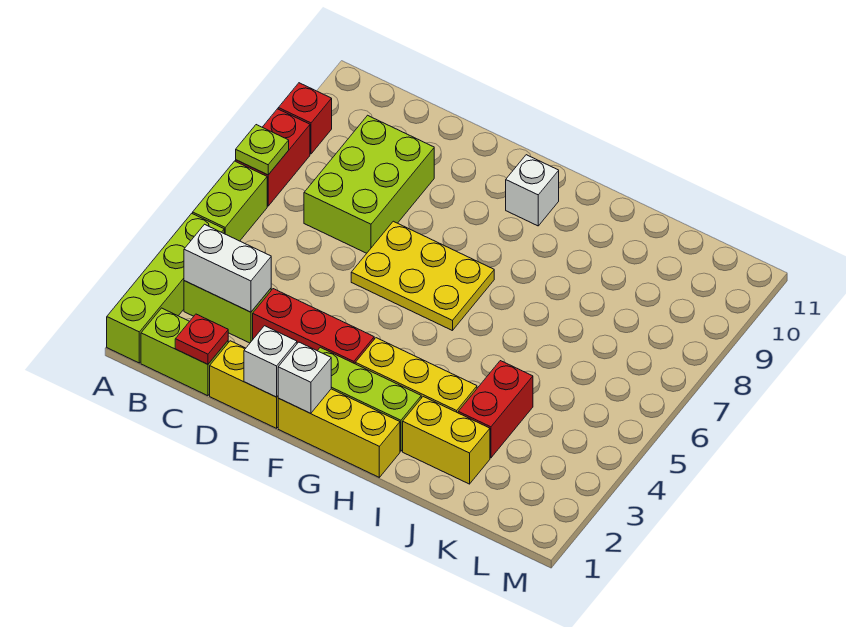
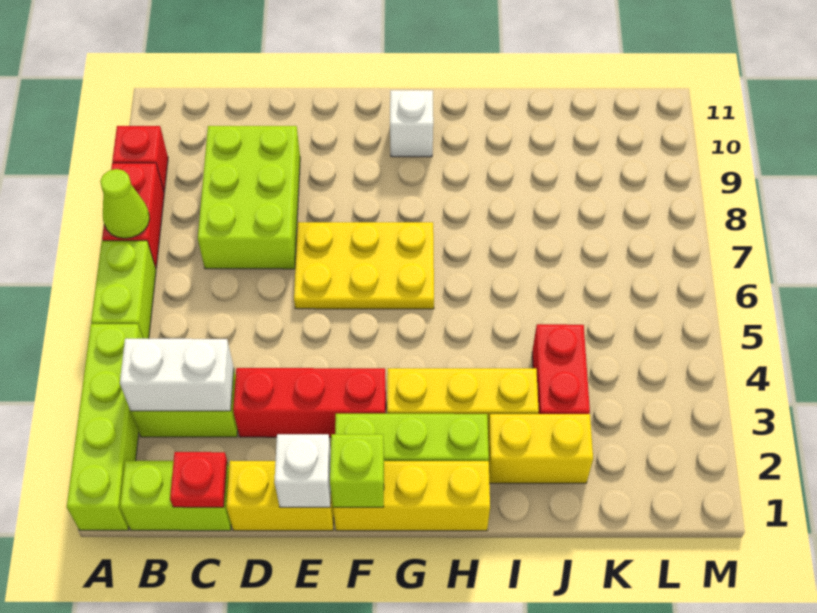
lime plate A7 level 2 -> lime cone A7 level 2
white brick F1 level 2 -> lime brick F1 level 2

